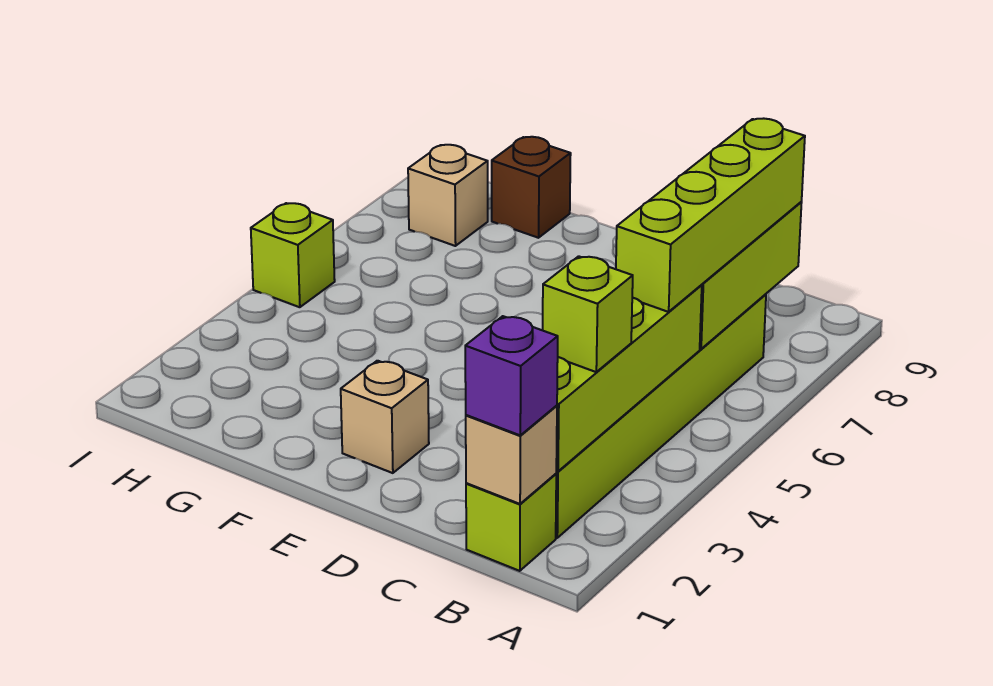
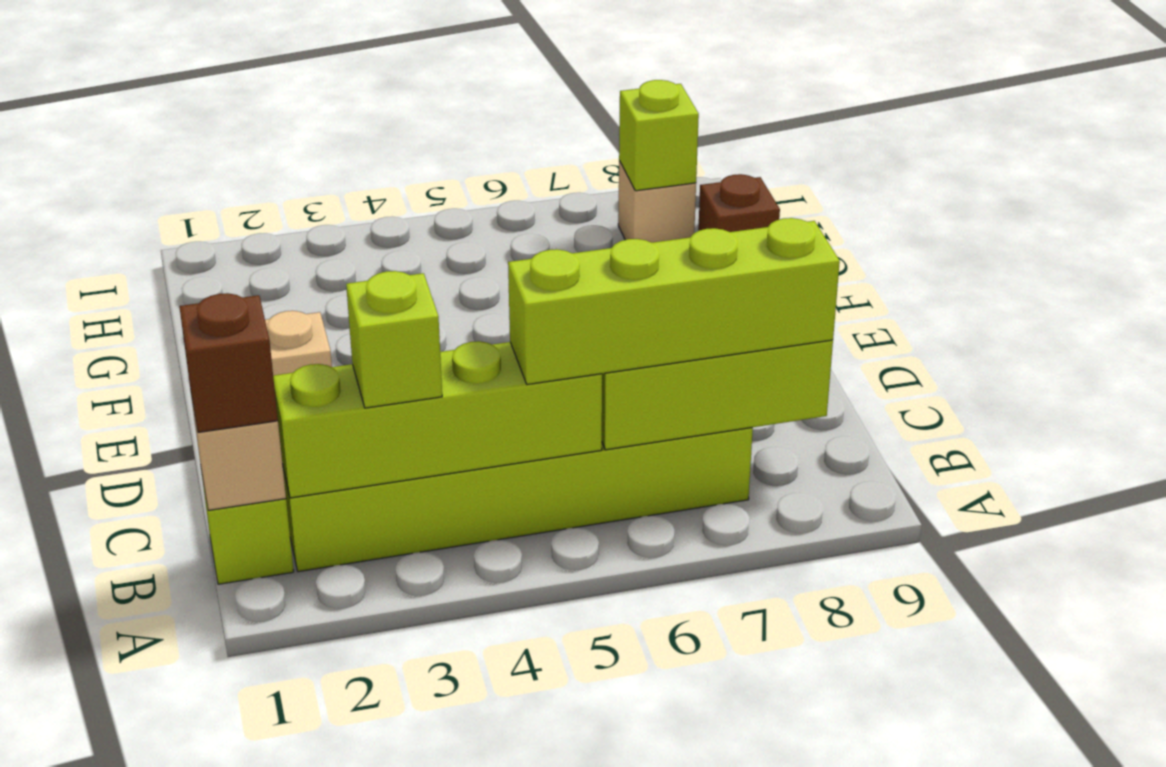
purple brick B1 level 3 -> brown brick B1 level 3
lime brick I5 level 1 -> lime brick H8 level 2

